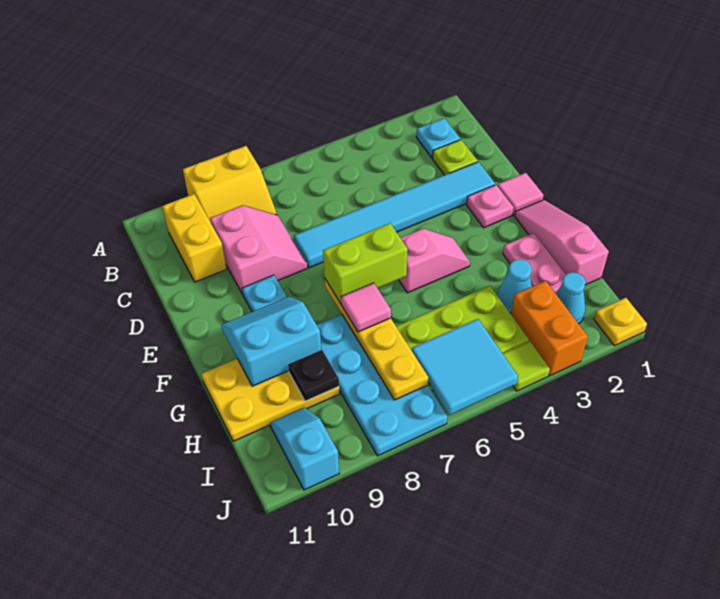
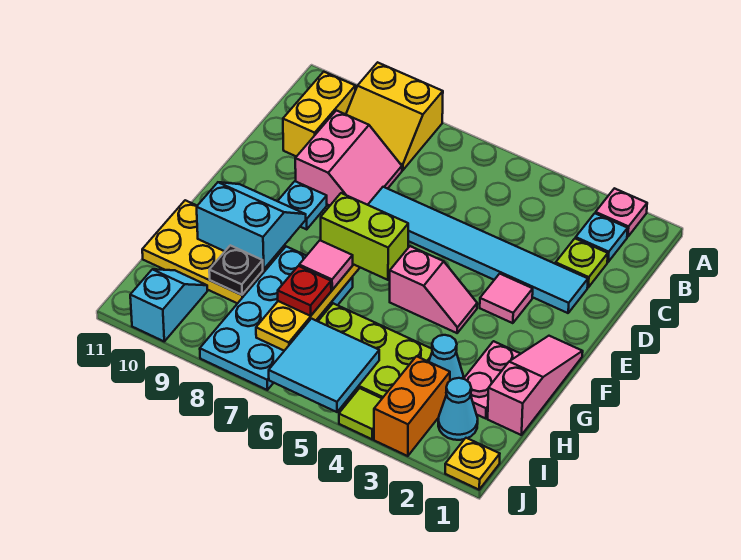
pink tile E1 level 1 -> pink tile E3 level 1
pink plate E2 level 1 -> pink plate A2 level 1
none -> red plate H7 level 3

